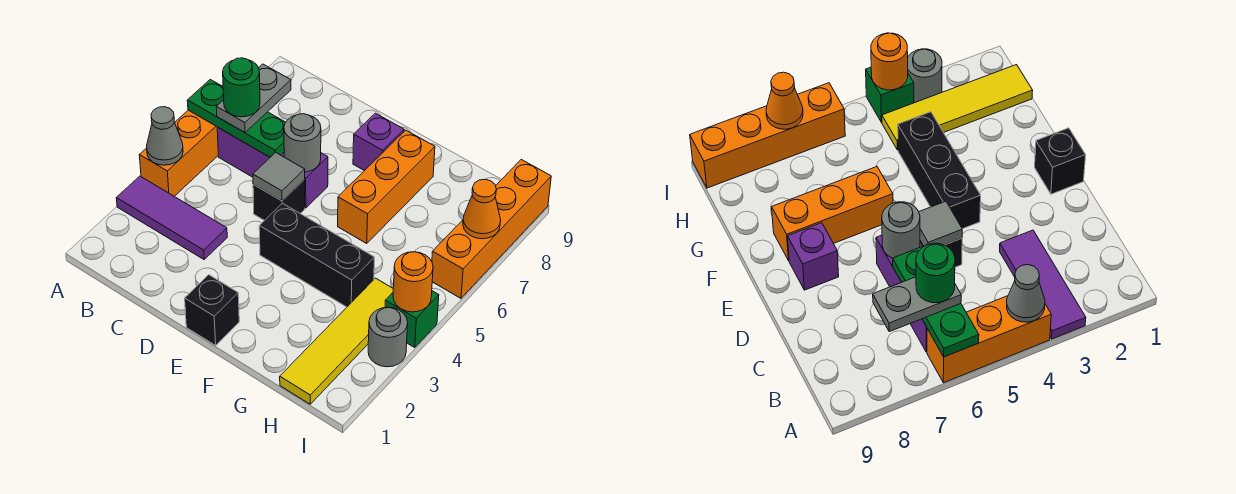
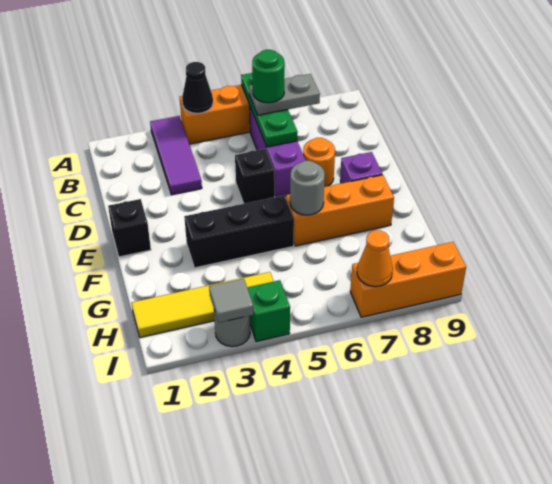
grey cone A4 level 2 -> black cone A4 level 2
grey tile D5 level 2 -> grey tile I3 level 2
grey round brick D6 level 2 -> grey round brick F6 level 2
black brick E4:G4 level 1 -> black brick F3:F5 level 1
orange round brick I4 level 2 -> orange round brick D7 level 1
orange brick I6:I9 level 1 -> orange brick I7:I9 level 1

